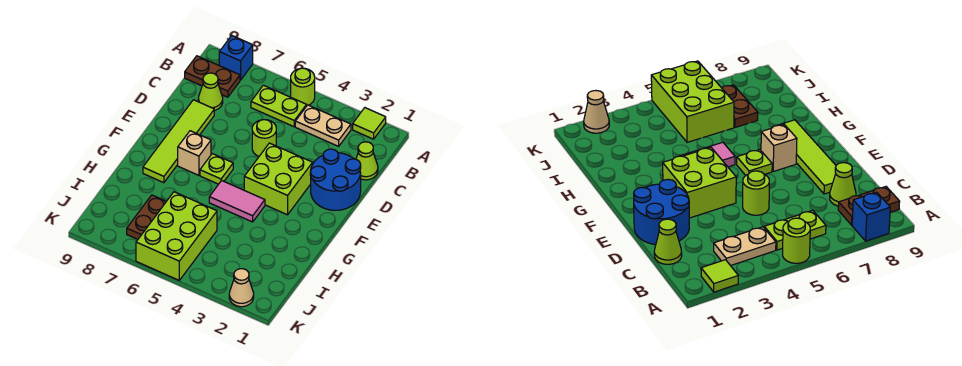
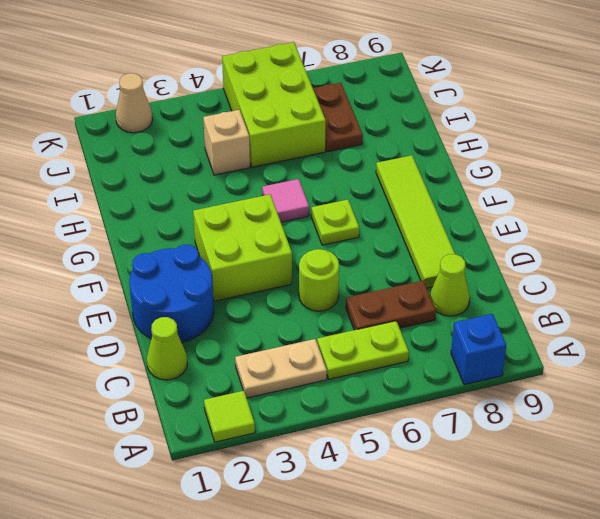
lime round brick A5 level 1 -> none
brown plate B8:B9 level 1 -> brown plate C6:C7 level 1
tan brick F7 level 1 -> tan brick I4 level 1
pink tile G4:G5 level 1 -> pink tile G5 level 1

